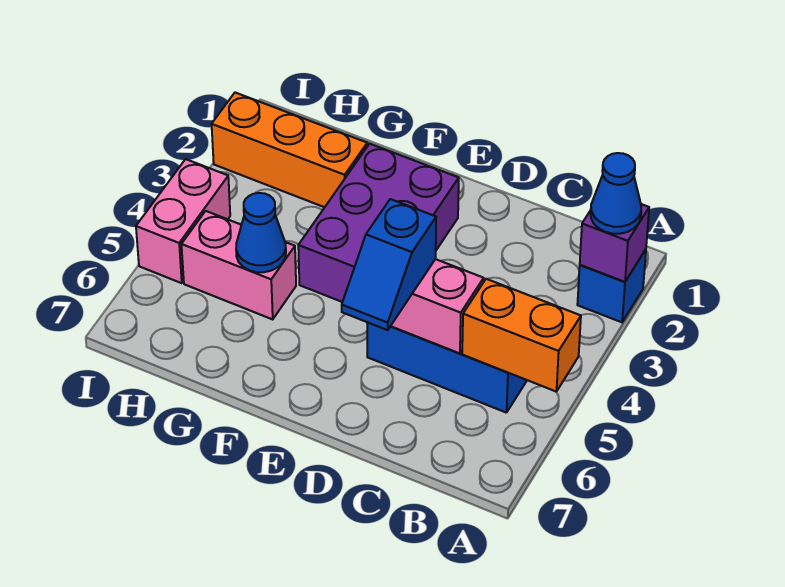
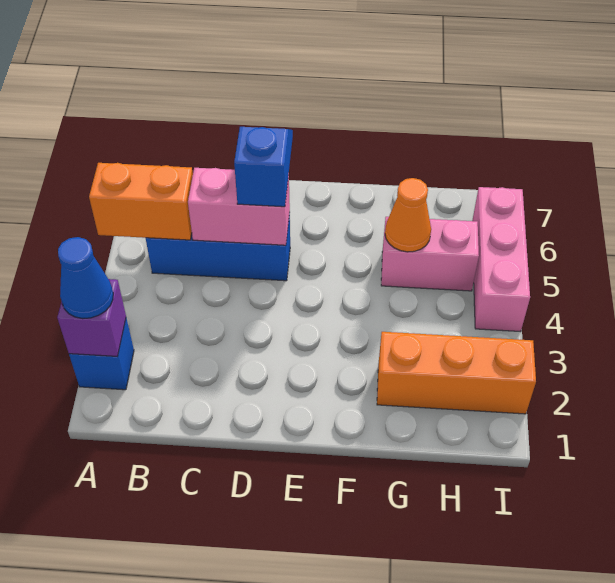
purple brick E2:F4 level 1 -> none
blue cone G5 level 2 -> orange cone G5 level 2
pink brick I4:I5 level 1 -> pink brick I4:I6 level 1

